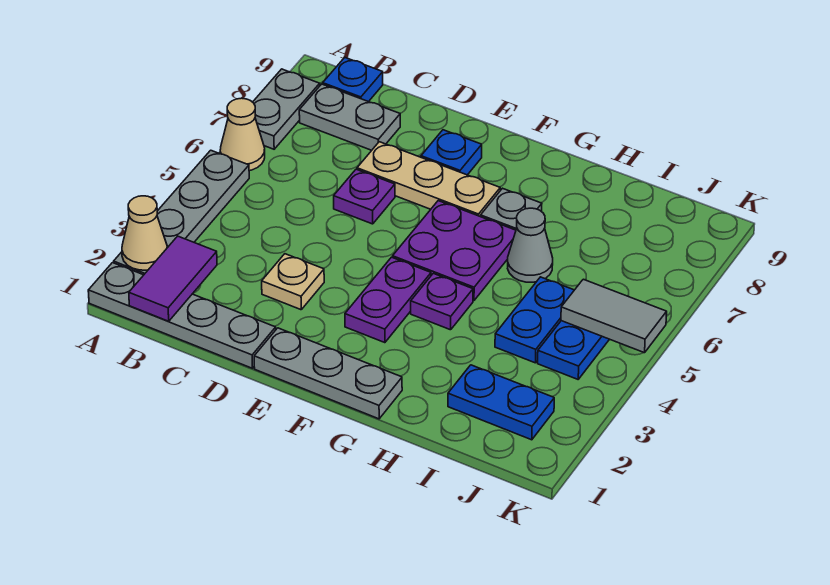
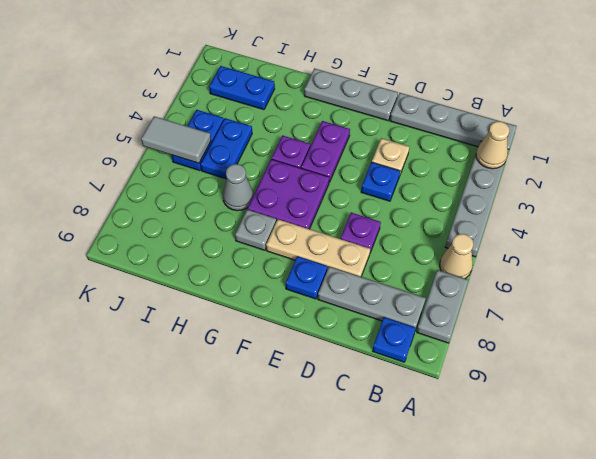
purple tile B1:B2 level 2 -> none
grey plate B8:C8 level 1 -> grey plate B8:D8 level 1
none -> blue plate D4 level 1

